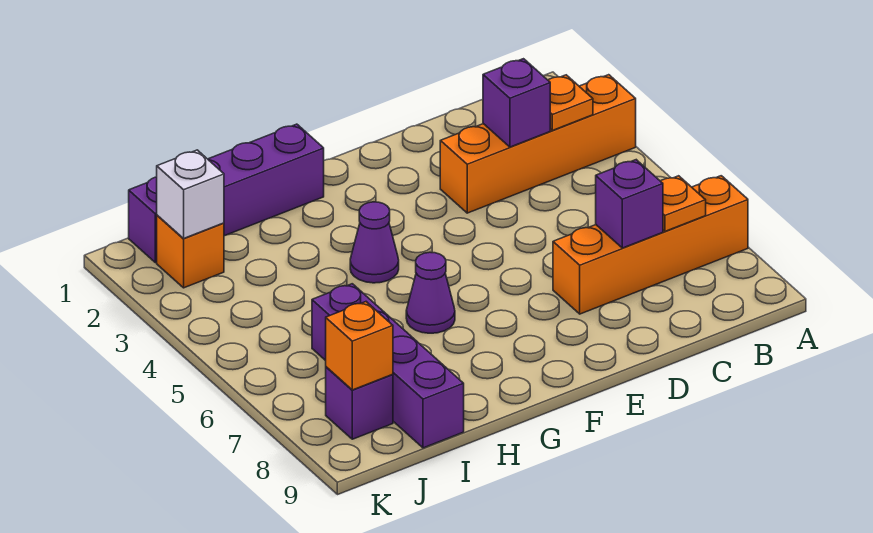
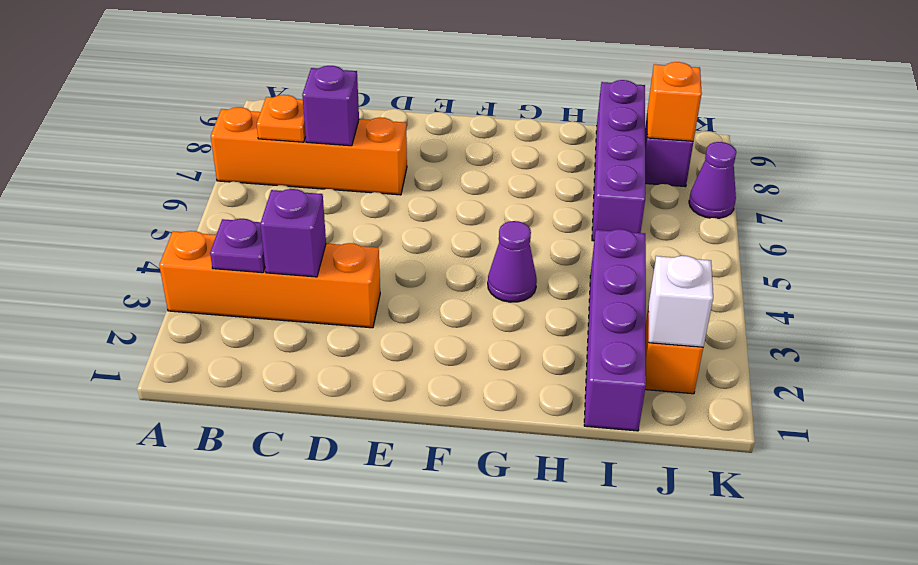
orange plate B3 level 2 -> purple plate B3 level 2
purple brick G1:J1 level 1 -> purple brick I1:I4 level 1
purple cone G6 level 1 -> purple cone K7 level 1

